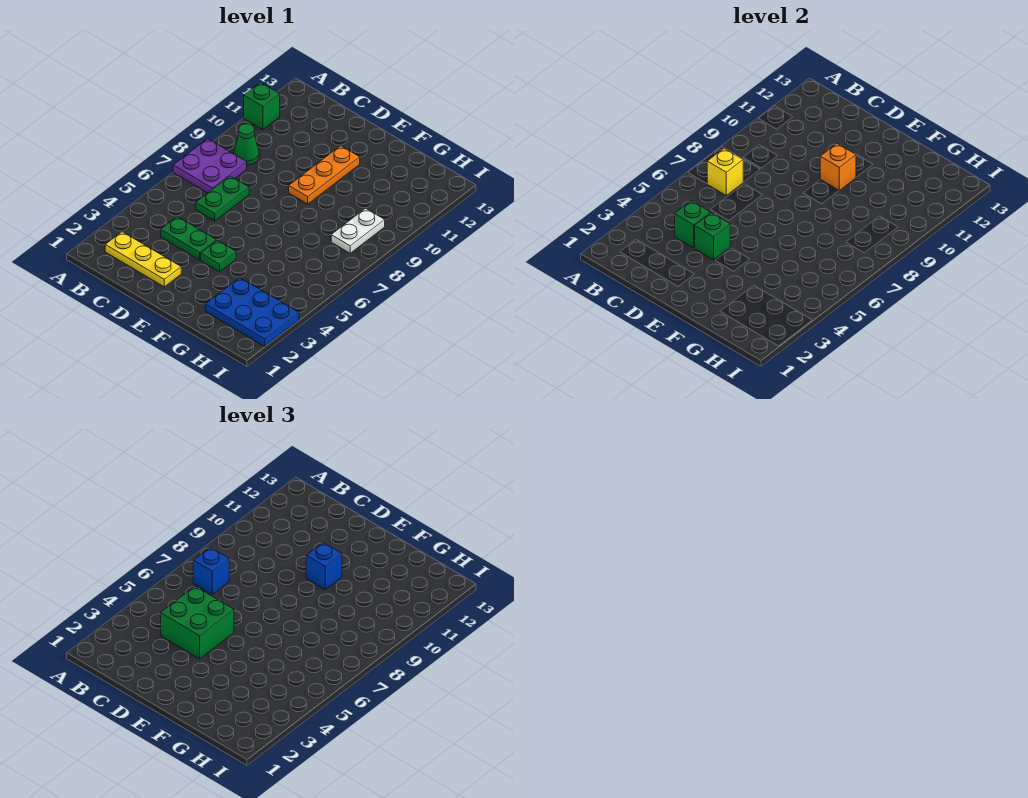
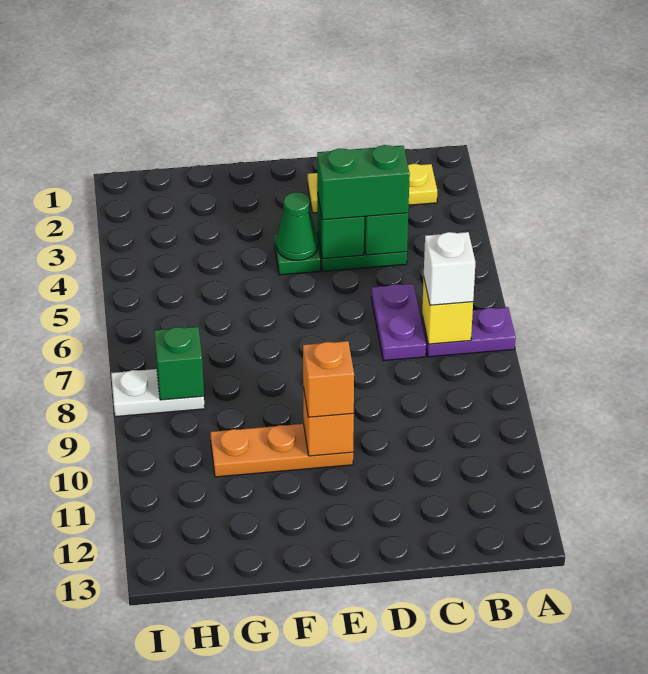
purple plate A7:B8 level 1 -> purple plate A7:B7 level 1
green brick A11 level 1 -> green brick H8 level 2
blue brick B7 level 3 -> white brick B7 level 3
green cone B9 level 1 -> green cone E4 level 2
green brick C4:D5 level 3 -> green brick C4:D4 level 3
green plate C6:C7 level 1 -> purple plate C6:C7 level 1
orange plate E9:E11 level 1 -> orange plate E10:G10 level 1
blue brick E10 level 3 -> orange brick E10 level 3
blue plate G2:I3 level 1 -> none
white plate H8:H9 level 1 -> white plate H8:I8 level 1

